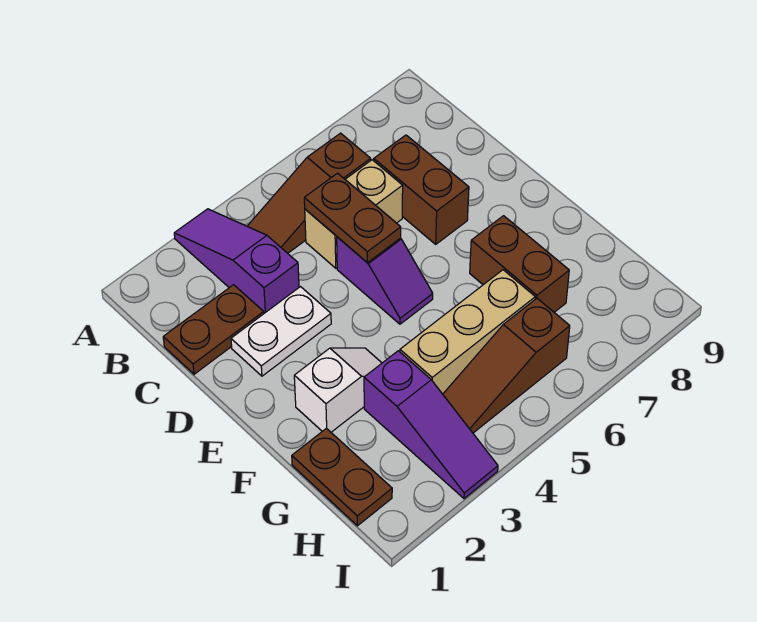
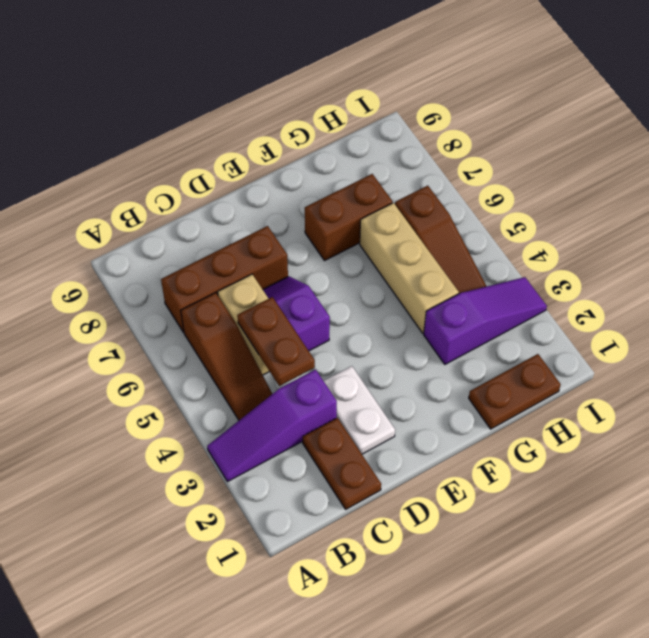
brown plate C5:D5 level 2 -> brown plate C4:C5 level 2
brown brick C7:D7 level 1 -> brown brick B7:D7 level 1
purple slope D5:E5 level 1 top D -> purple slope D5:D6 level 1 top 5
white slope F2:F3 level 1 top 2 -> none

